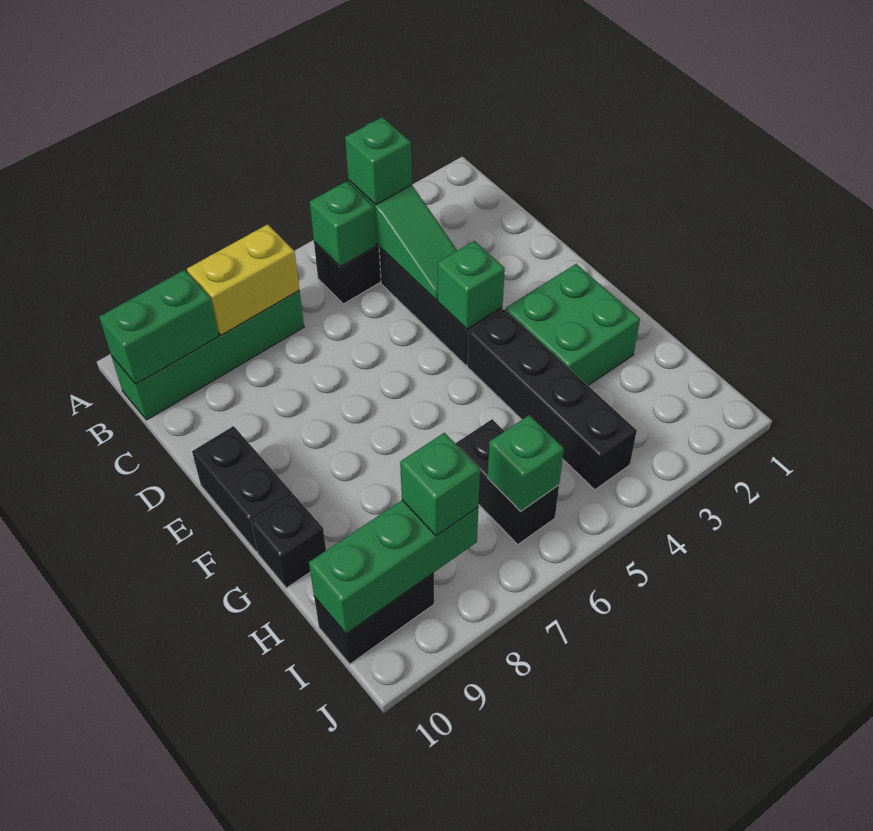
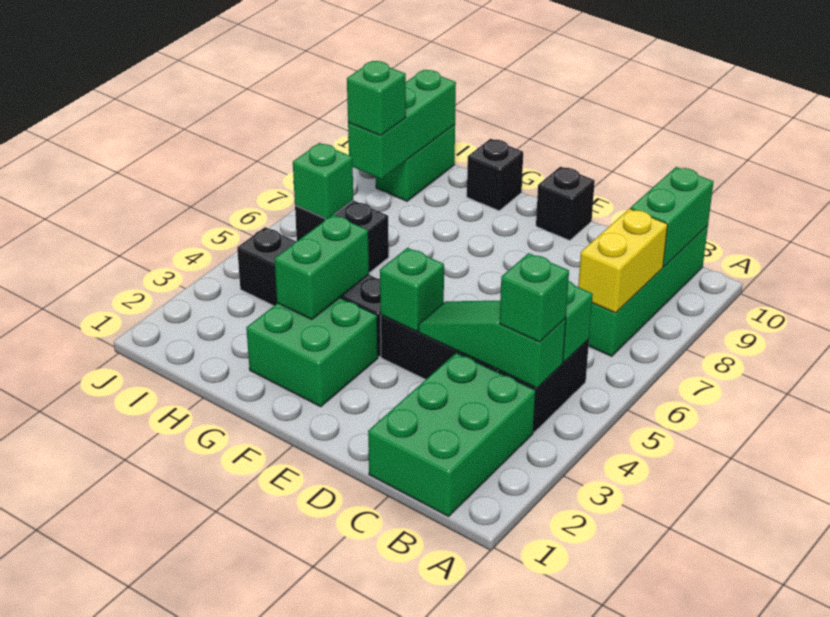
none -> green brick B1:C3 level 1
black brick E10:F10 level 1 -> black brick E10 level 1
none -> green brick G3:G4 level 2
black brick I9:I10 level 1 -> green brick I9:I10 level 1

